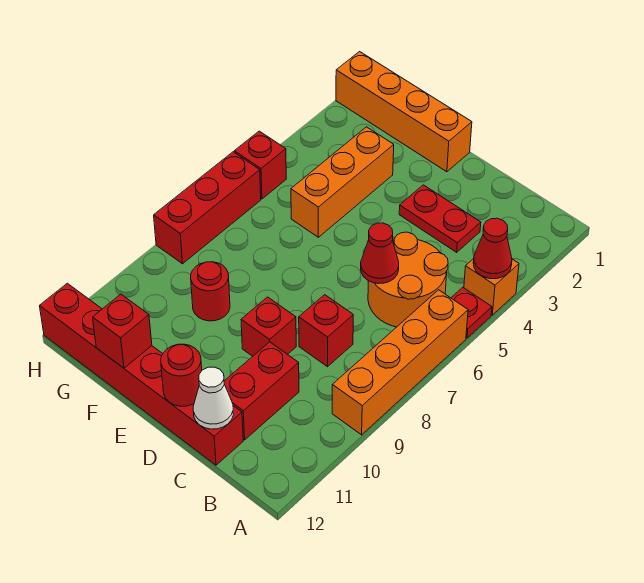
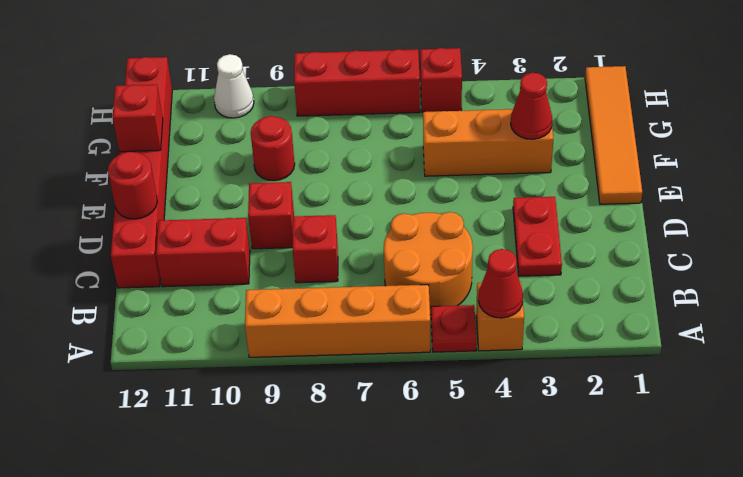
red cone C6 level 2 -> red cone F3 level 2
white cone C12 level 2 -> white cone H10 level 1
orange brick E1:H1 level 1 -> orange tile E1:H1 level 1

